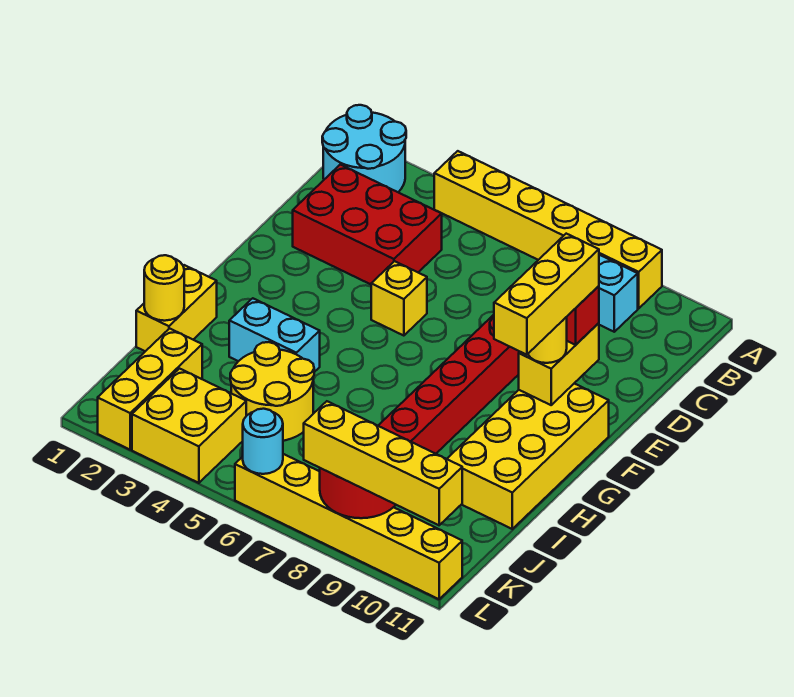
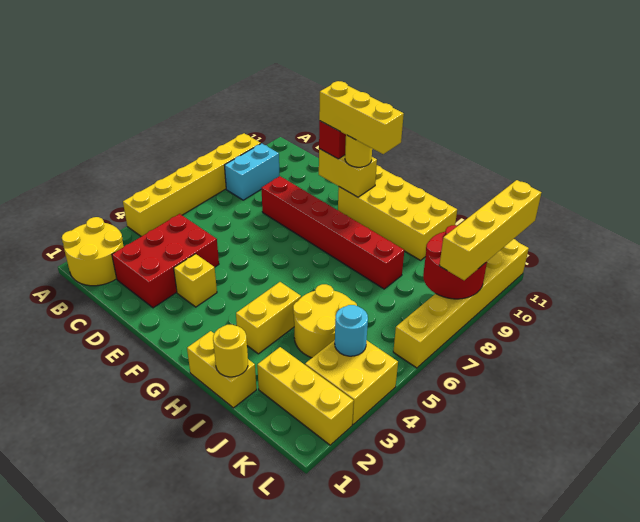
cyan round brick A1:B2 level 1 -> yellow round brick A1:B2 level 1
yellow brick E5 level 1 -> yellow brick E3 level 1
cyan brick H3:H4 level 1 -> yellow brick H3:H4 level 1
cyan round brick L6 level 2 -> cyan round brick K4 level 2

